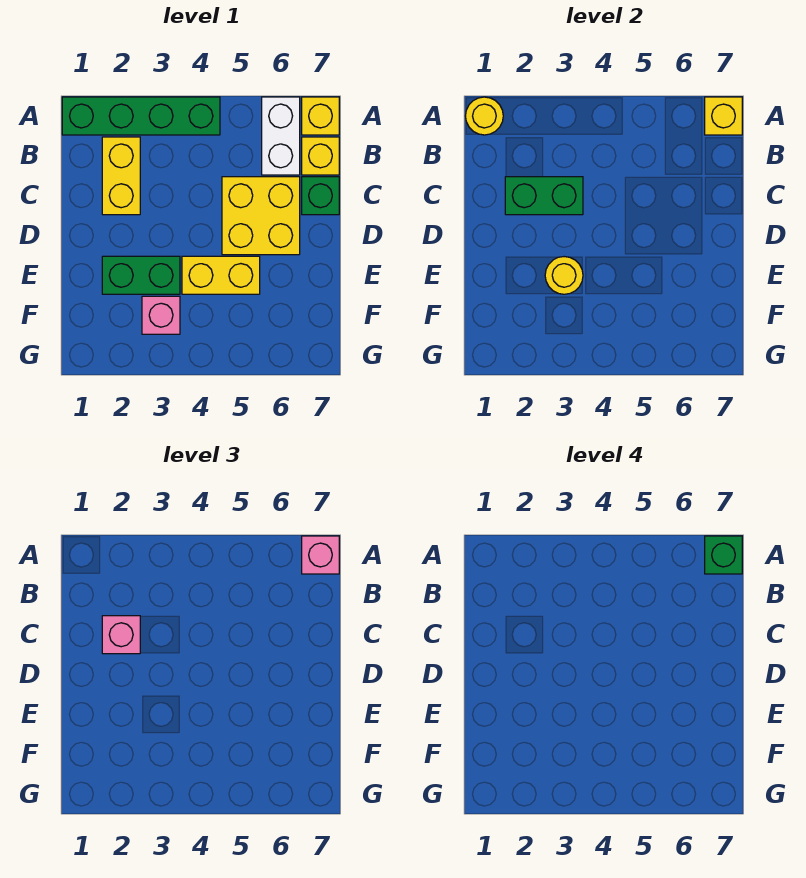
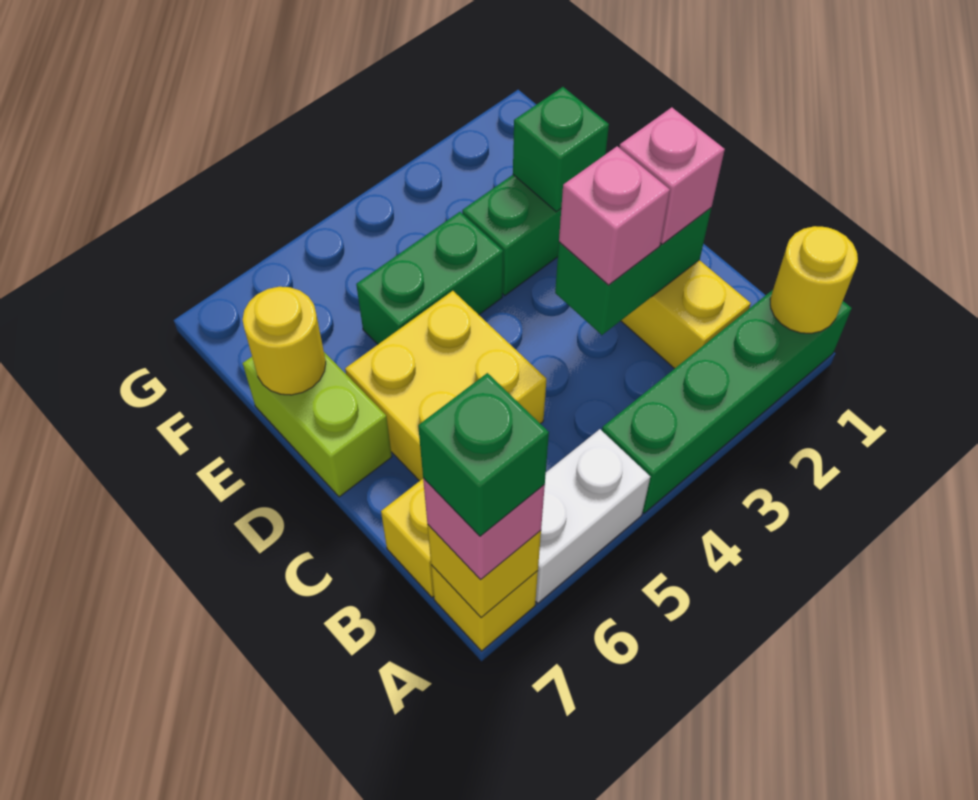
white brick A6:B6 level 1 -> white brick A5:A6 level 1
green brick C7 level 1 -> green brick E2 level 2
none -> lime brick D7:E7 level 1
yellow round brick E3 level 2 -> yellow round brick E7 level 2
yellow brick E4:E5 level 1 -> green brick E4:E5 level 1
pink brick F3 level 1 -> pink brick C3 level 3

